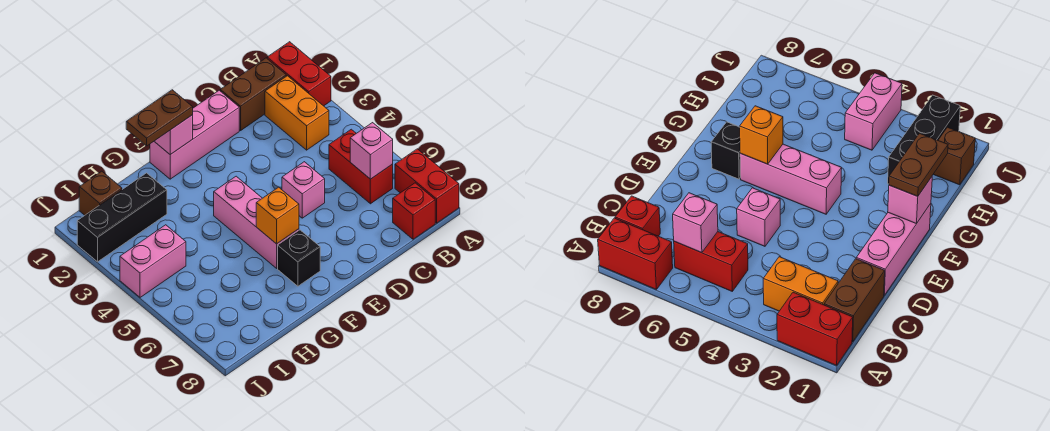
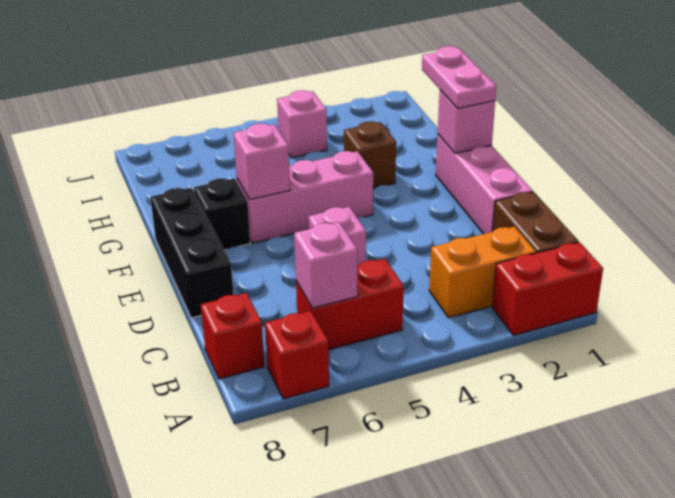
red brick A7:A8 level 1 -> red brick A7 level 1
brown plate F1:G1 level 3 -> pink plate F1:G1 level 3
orange brick F6 level 2 -> pink brick F6 level 2
black brick H2:J2 level 1 -> black brick D8:F8 level 1
brown brick I1 level 1 -> brown brick G3 level 1
pink brick I4:J4 level 1 -> pink brick I4 level 1

